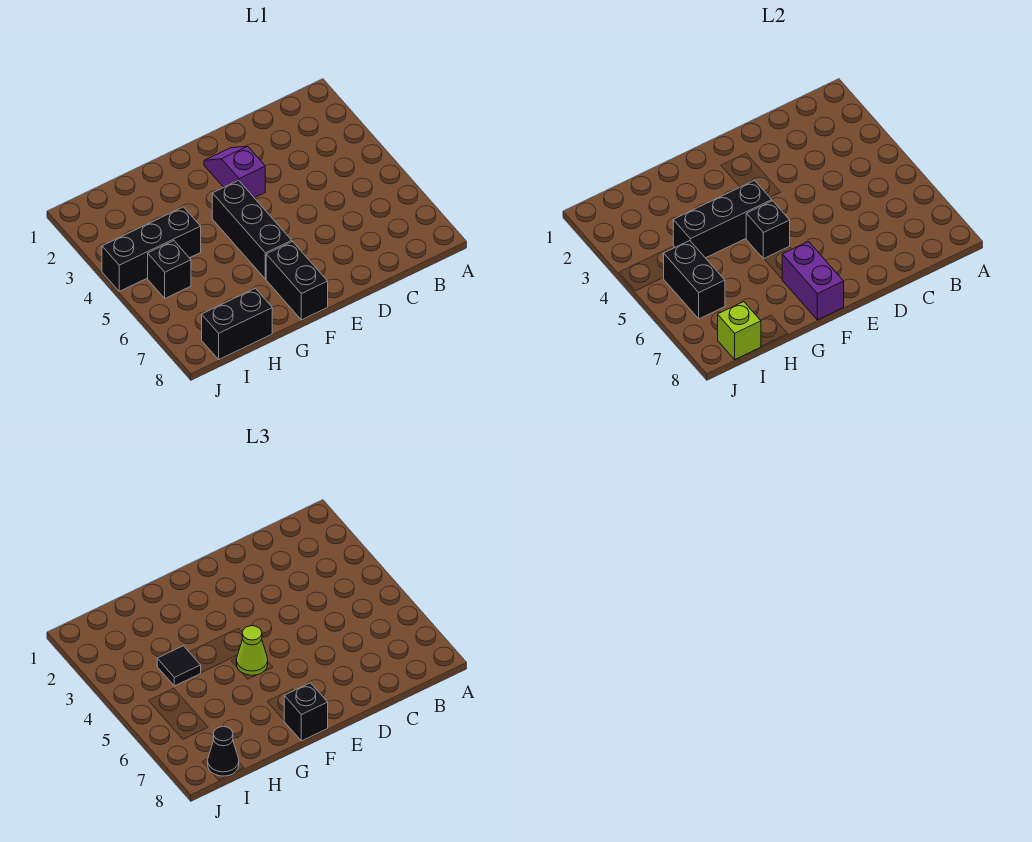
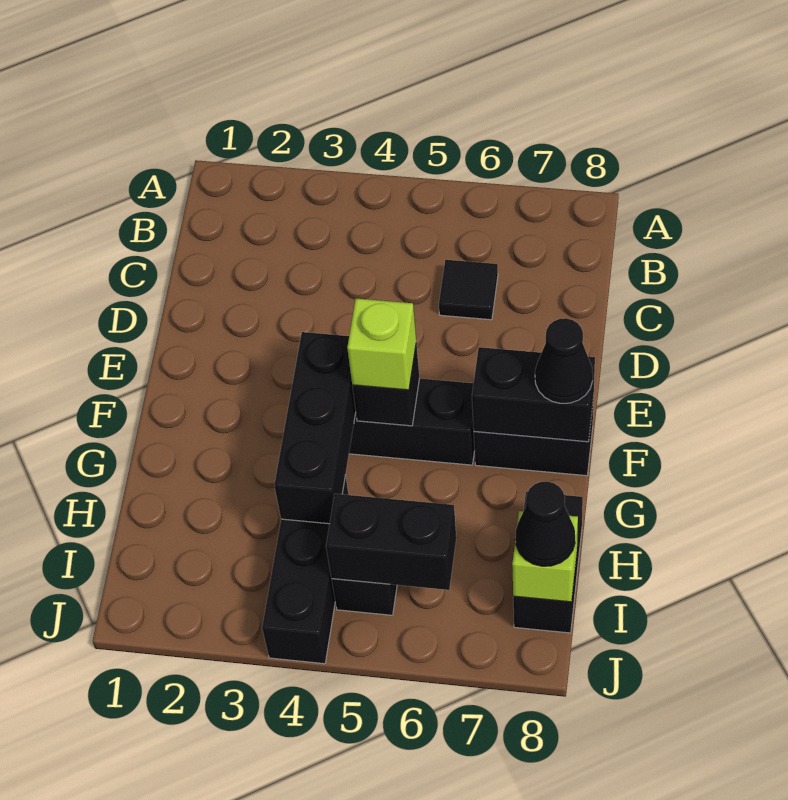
purple slope E2:E3 level 1 top 3 -> none
lime cone F5 level 3 -> lime brick F5 level 3
purple brick F7:F8 level 2 -> black brick F7:F8 level 2
black brick F8 level 3 -> black cone F8 level 3
black tile H4 level 3 -> black tile C6 level 1

